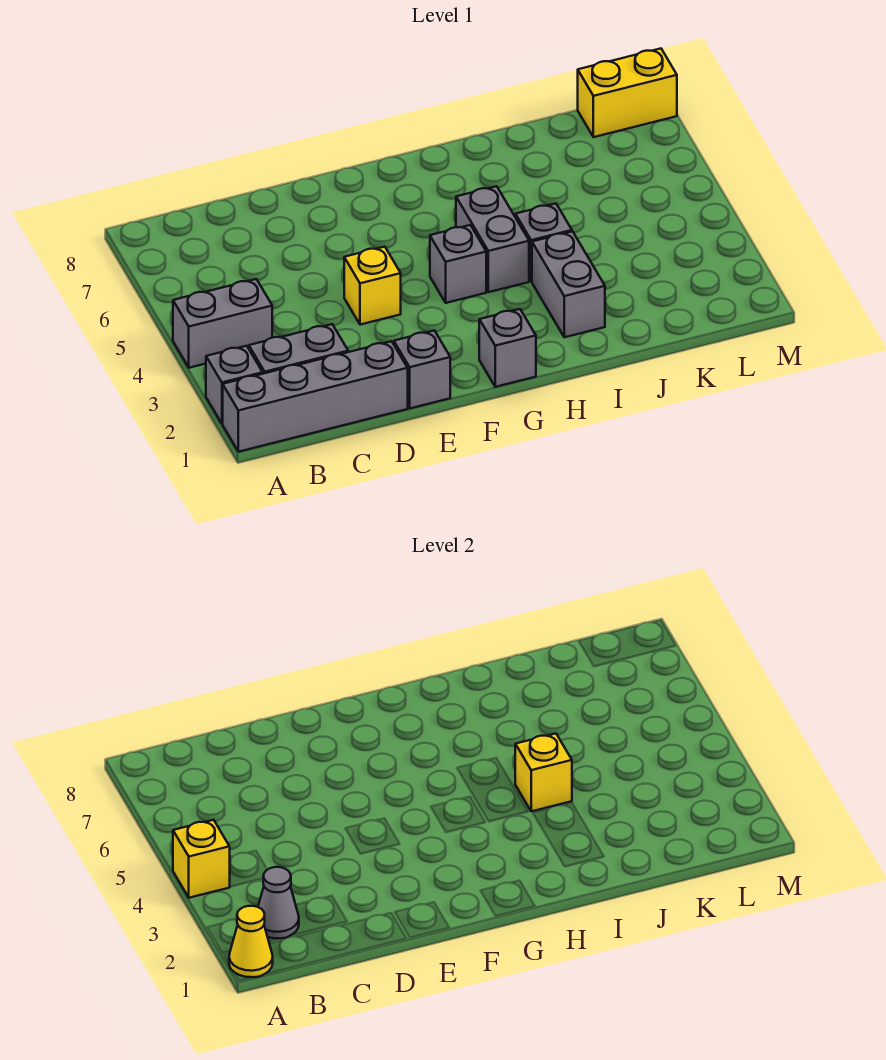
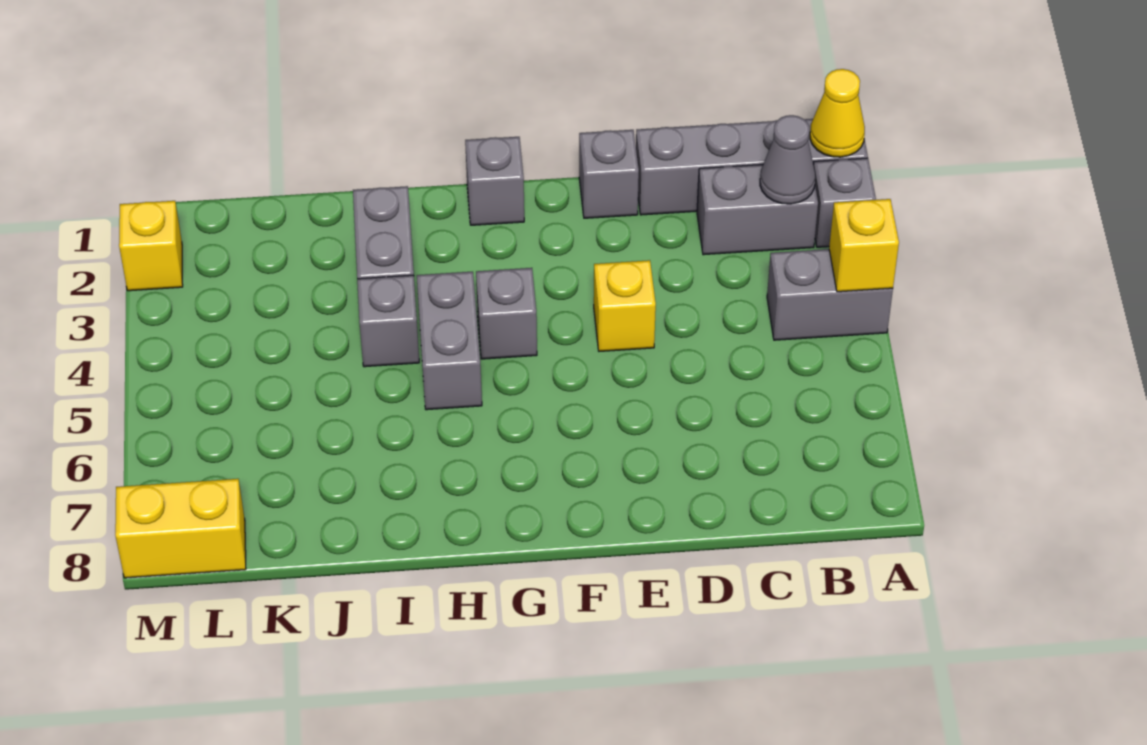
yellow brick I4 level 2 -> yellow brick M2 level 1

